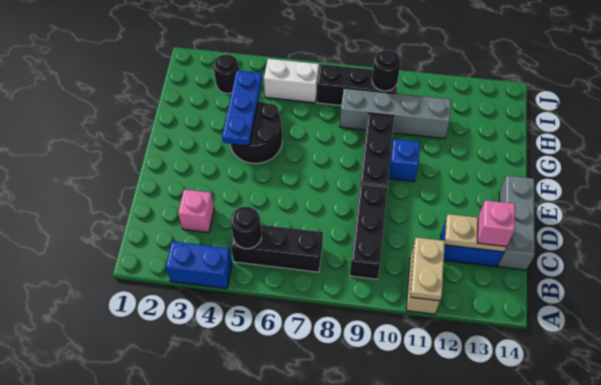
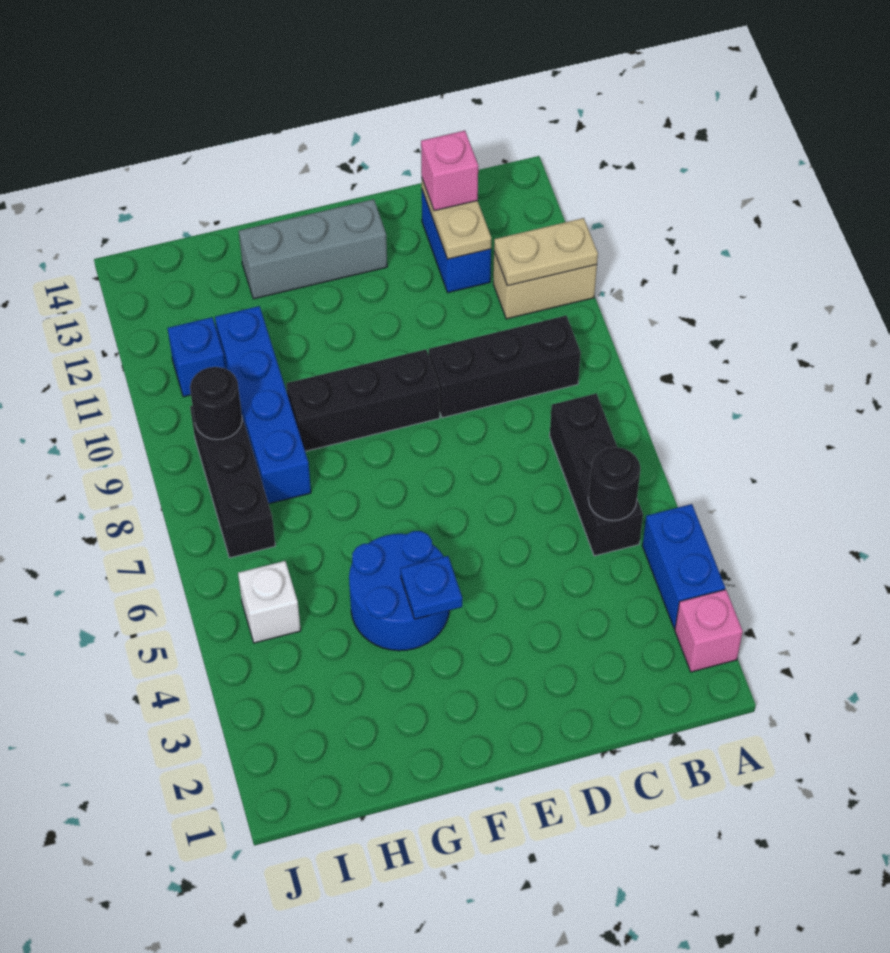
pink brick C3 level 1 -> pink brick A2 level 1
grey brick C14:E14 level 1 -> grey brick E13:G13 level 1
black round brick F4:G5 level 1 -> blue round brick F4:G5 level 1
blue plate F4:H4 level 2 -> blue plate F4 level 2
blue brick F10 level 1 -> blue brick I11 level 1
grey brick H8:H11 level 1 -> blue brick H8:H11 level 1
black round brick I3 level 1 -> none
white brick I5:I6 level 1 -> white brick I5 level 1

